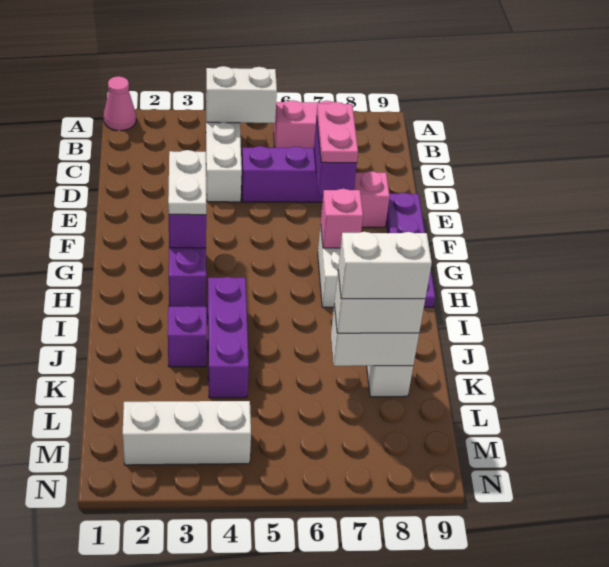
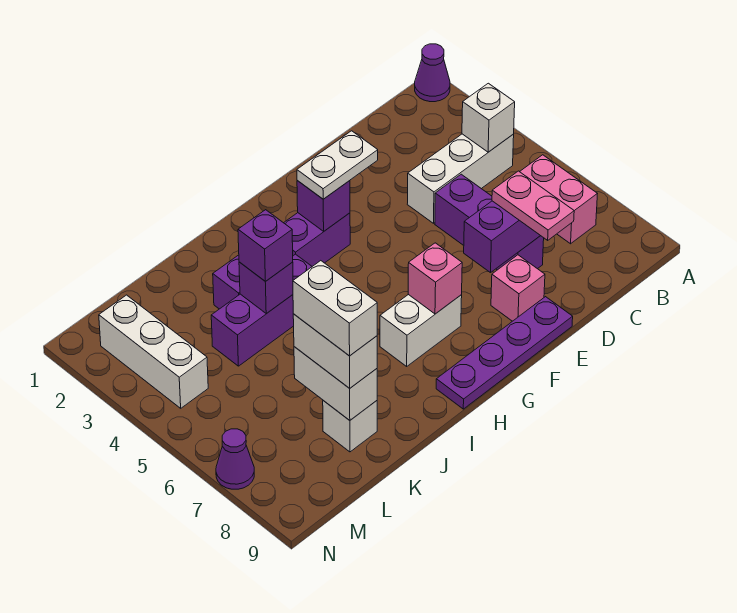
pink cone A1 level 1 -> purple cone A1 level 1
white brick B4:B5 level 2 -> white brick B4 level 2
pink plate D7:E7 level 3 -> pink plate D7:D8 level 3
none -> purple brick J4 level 2
none -> purple brick J4 level 3
none -> purple cone N7 level 1

